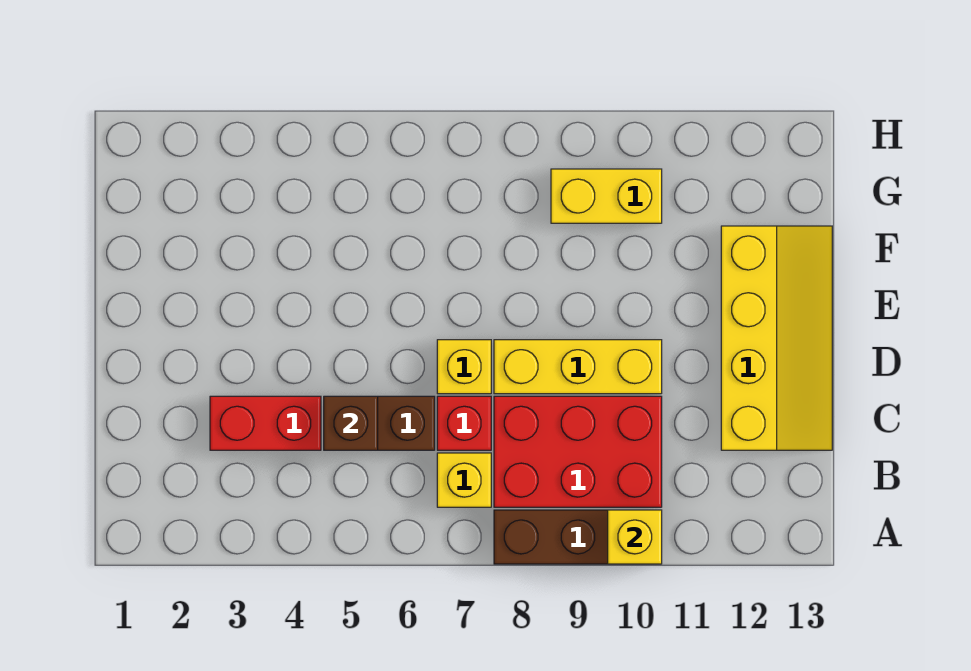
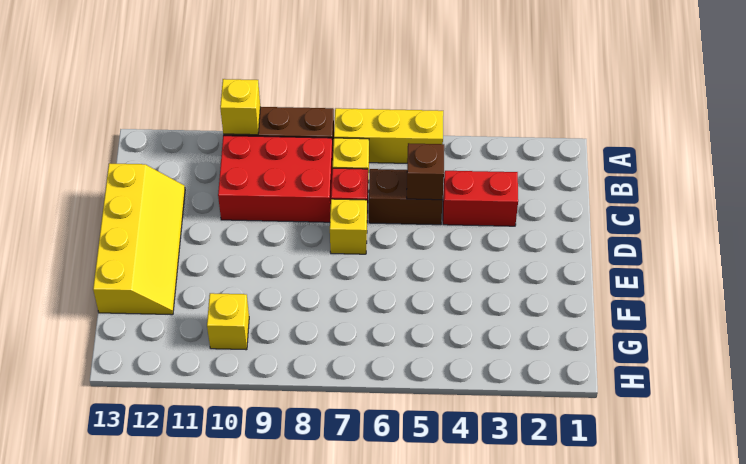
yellow slope C12:F13 level 1 top 12 -> yellow slope C12:F13 level 1 top 13
yellow brick D8:D10 level 1 -> yellow brick A5:A7 level 1
yellow brick G9:G10 level 1 -> yellow brick G10 level 1

